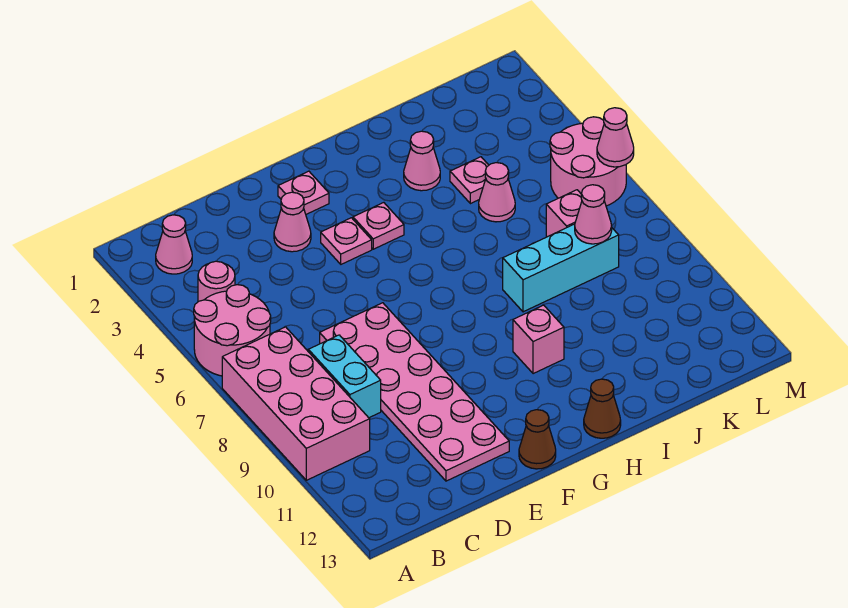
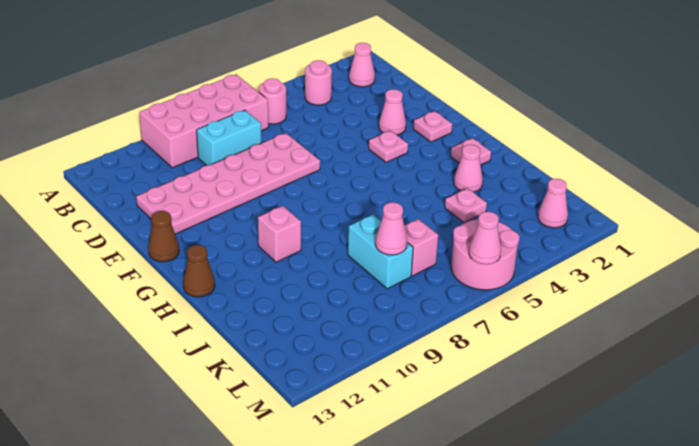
pink round brick A5:B6 level 1 -> pink round brick B6 level 1
pink plate G4 level 1 -> pink plate H2 level 1
cyan brick I8:K8 level 1 -> cyan brick J8:K8 level 1
pink cone J5 level 1 -> pink cone L2 level 1

